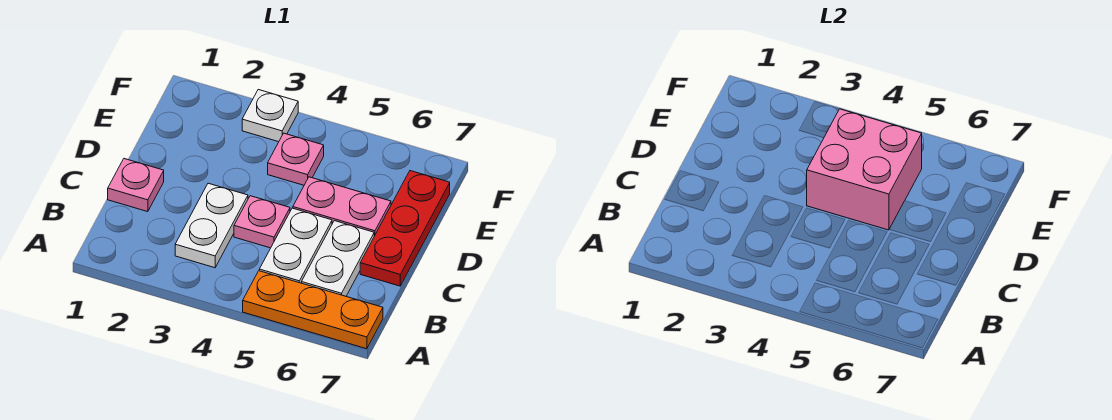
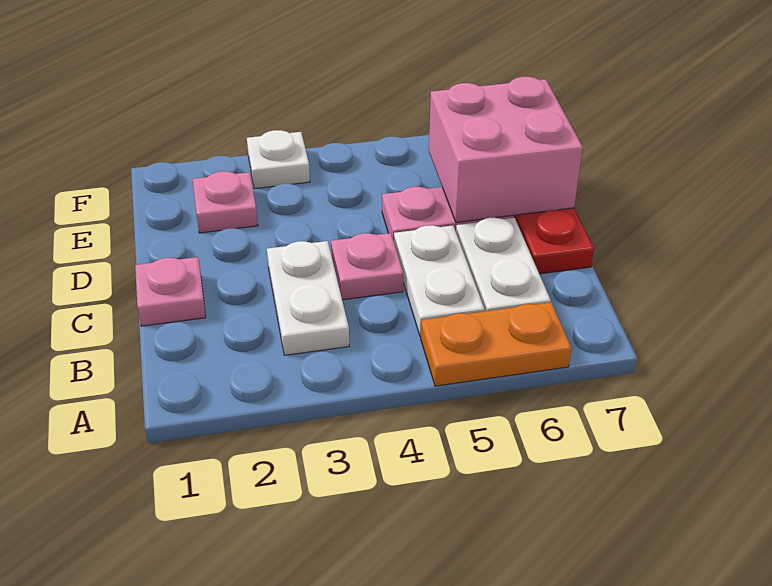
orange plate A5:A7 level 1 -> orange plate A5:A6 level 1
pink brick D4:E5 level 2 -> pink brick D6:E7 level 2
pink plate E4 level 1 -> pink plate E2 level 1

